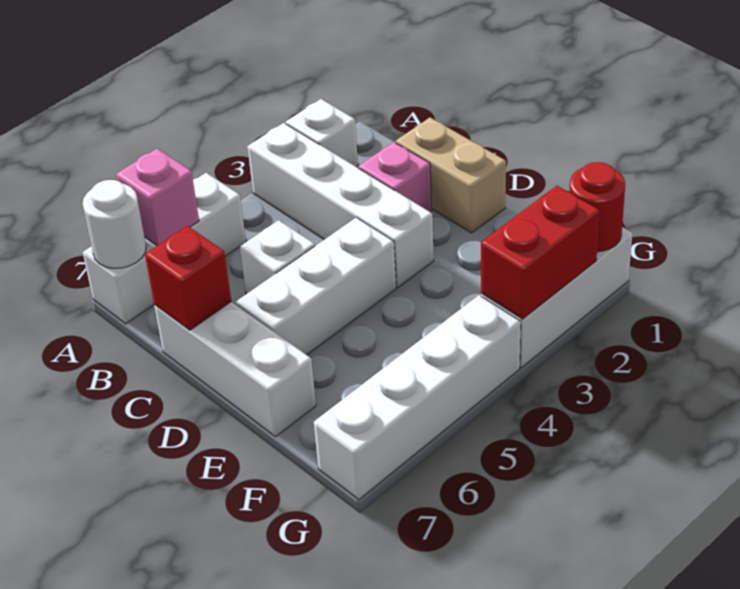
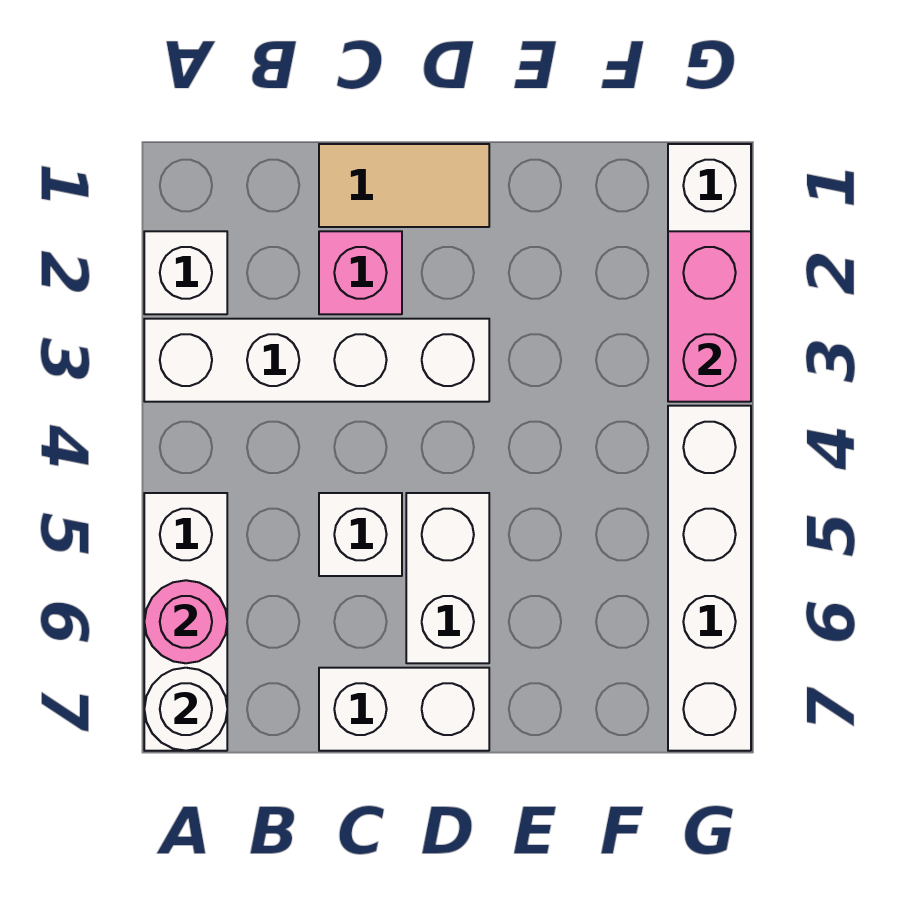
pink brick A6 level 2 -> pink round brick A6 level 2
tan brick C1:D1 level 1 -> tan tile C1:D1 level 1
white brick C7:E7 level 1 -> white brick C7:D7 level 1
red brick C7 level 2 -> none
white brick D4:D6 level 1 -> white brick D5:D6 level 1
red round brick G1 level 2 -> none
red brick G2:G3 level 2 -> pink brick G2:G3 level 2

